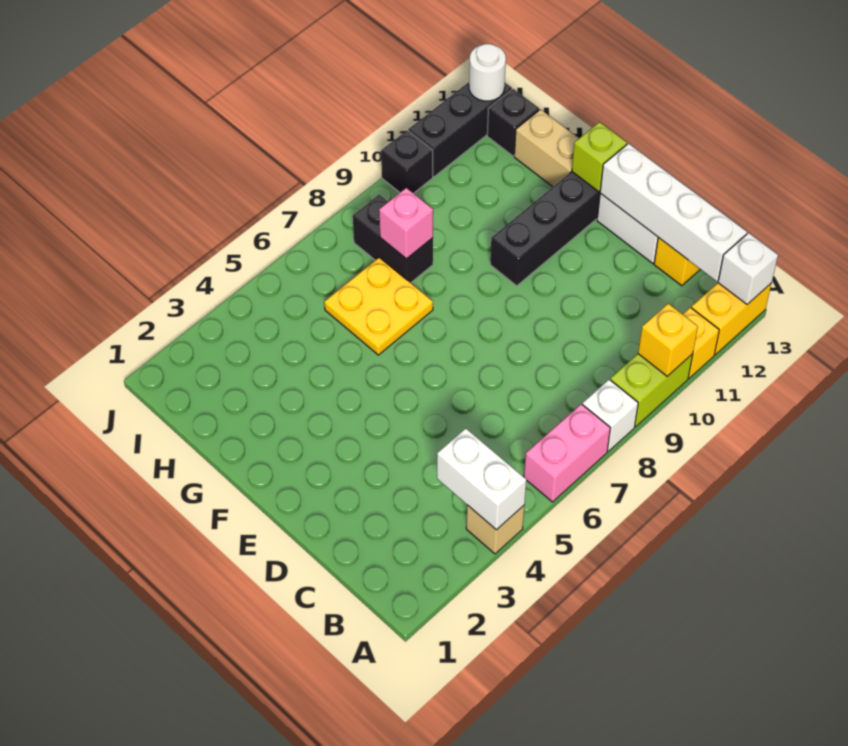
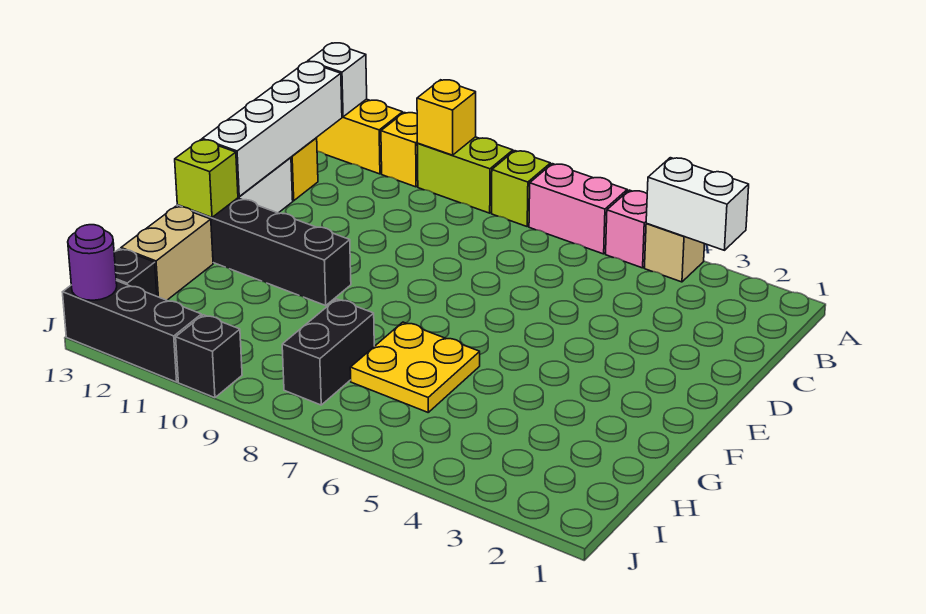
white brick A4:B4 level 2 -> white brick A3:A4 level 2
white brick A8 level 1 -> lime brick A8 level 1
pink brick H8 level 2 -> pink brick A5 level 1
white round brick J13 level 2 -> purple round brick J13 level 2

